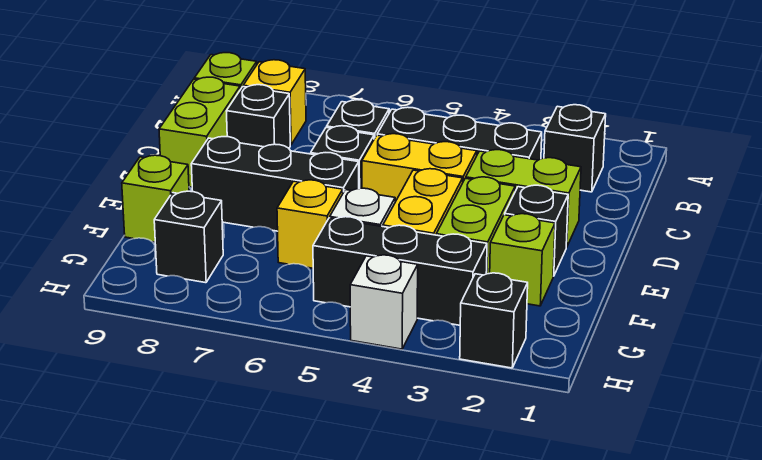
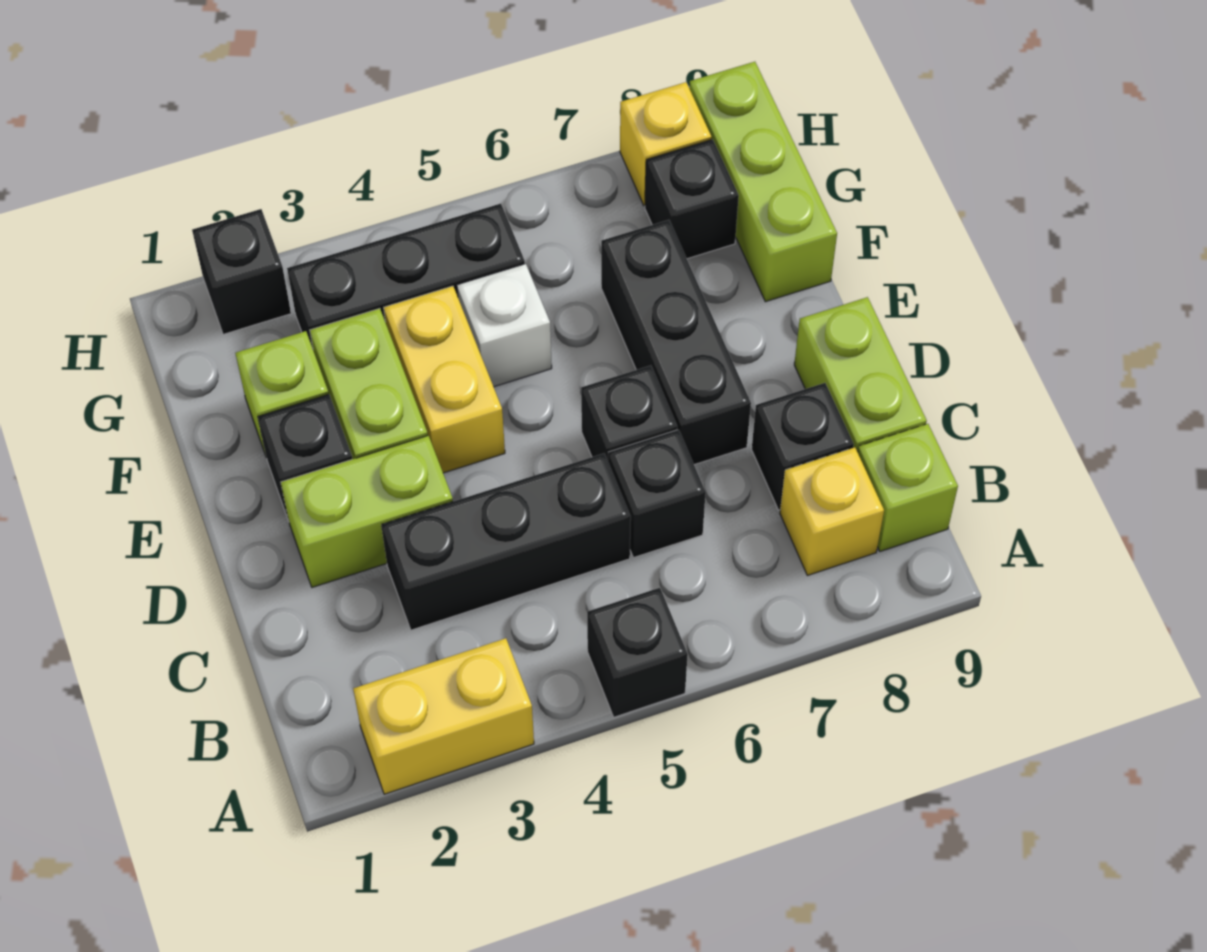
black brick B2 level 1 -> black brick A5 level 1
yellow brick D4:D5 level 1 -> yellow brick A2:A3 level 1
black brick E6:E8 level 1 -> black brick D7:F7 level 1
yellow brick F6 level 1 -> yellow brick H8 level 1
lime brick F9 level 1 -> lime brick F9:H9 level 1
white brick H4 level 1 -> none

